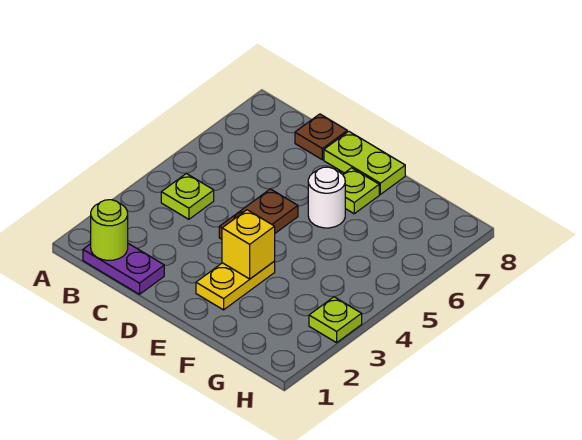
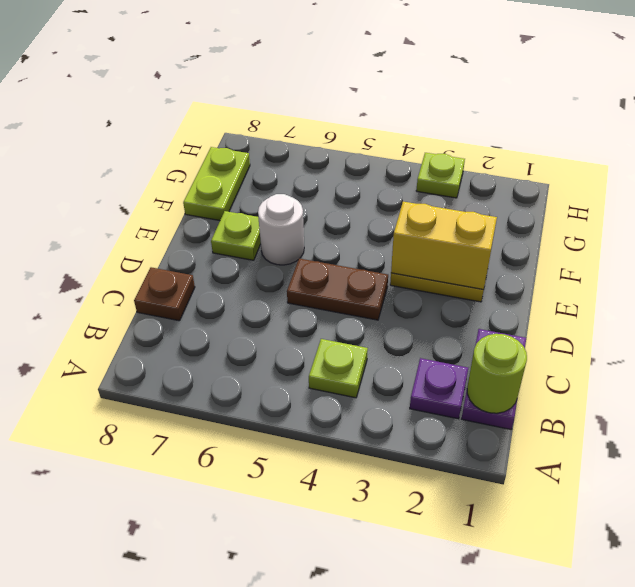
none -> purple plate B2 level 1
lime plate D8:E8 level 1 -> lime plate F8:G8 level 1
yellow brick E3 level 2 -> yellow brick E2:E3 level 2

